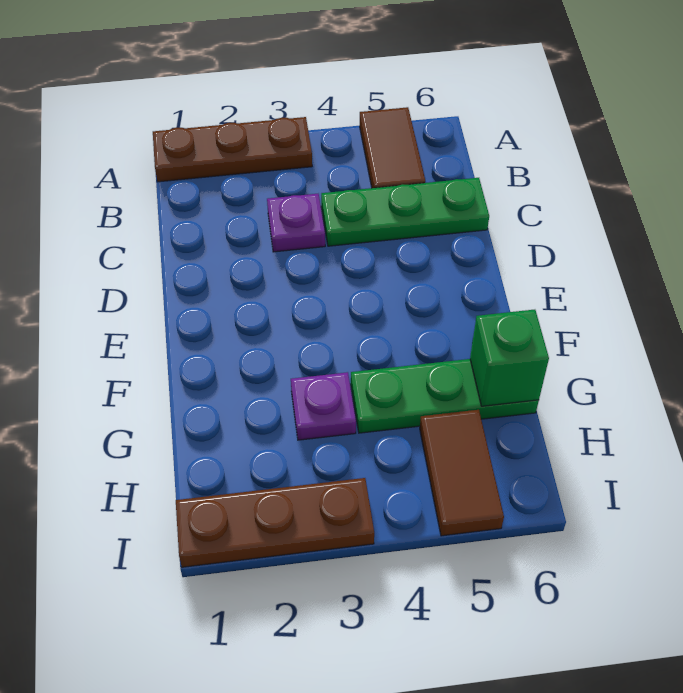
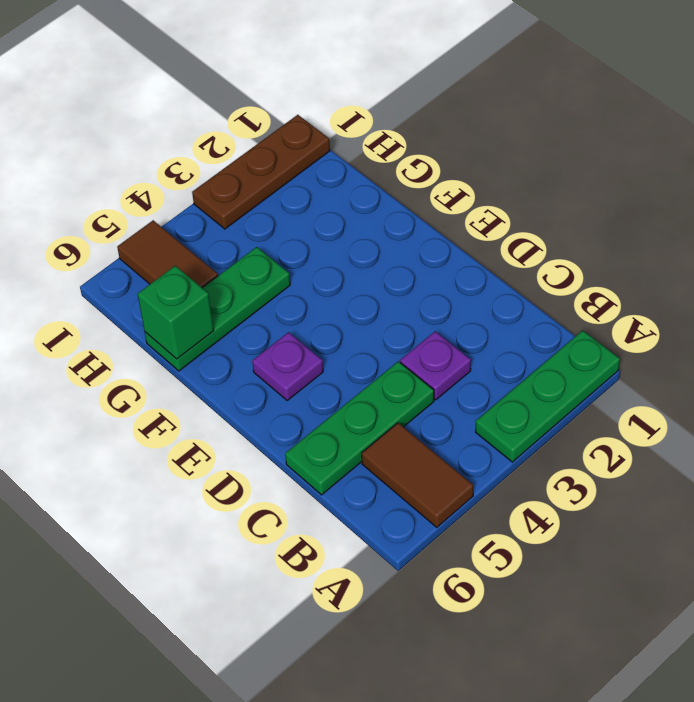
brown plate A1:A3 level 1 -> green plate A1:A3 level 1
purple plate G3 level 1 -> purple plate E5 level 1

